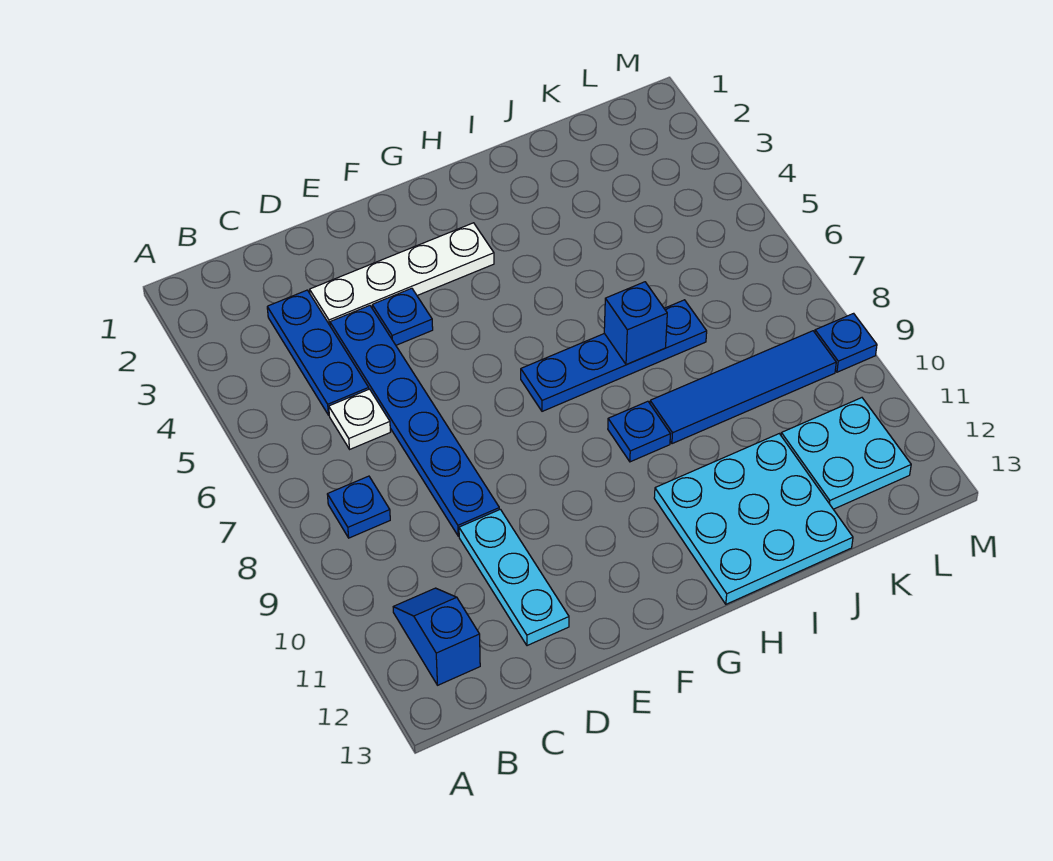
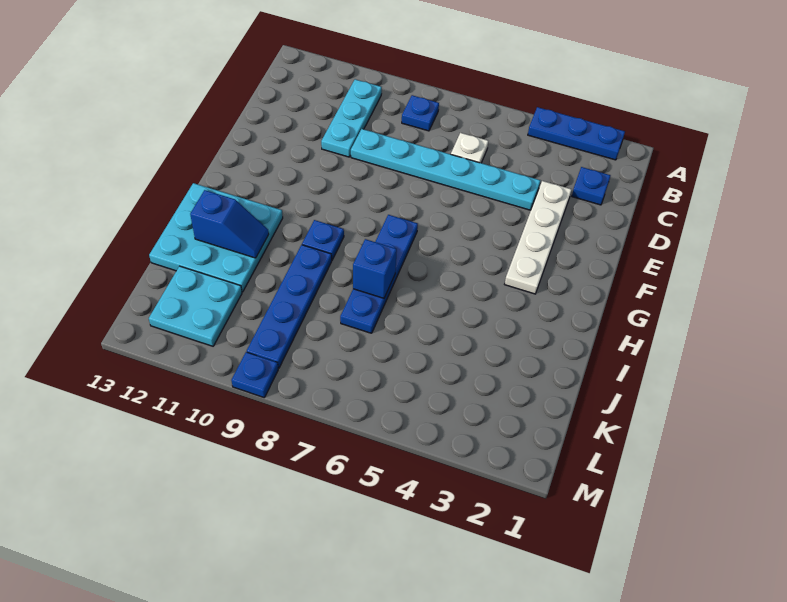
blue slope B11:B12 level 1 top 12 -> blue slope I11:I12 level 2 top 12
blue plate C3:C5 level 1 -> blue plate A2:A4 level 1
blue plate D4:D9 level 1 -> cyan plate D4:D9 level 1
cyan plate D10:D12 level 1 -> cyan plate B10:D10 level 1
blue plate E4 level 1 -> blue plate C2 level 1
blue tile I9:L9 level 1 -> blue plate I9:L9 level 1

